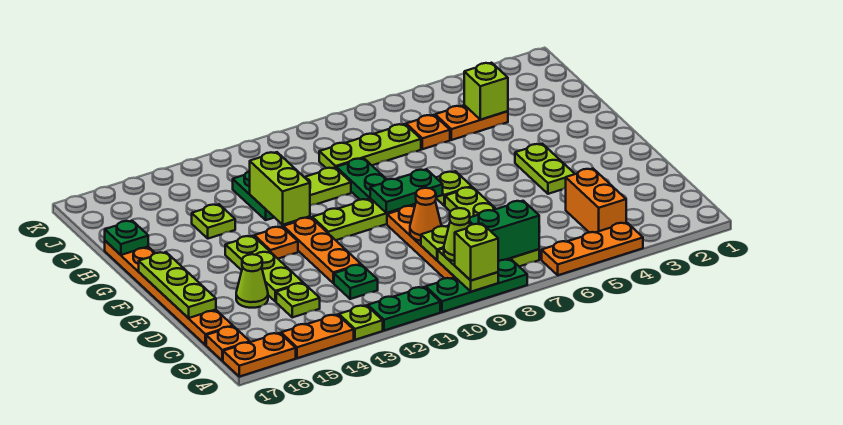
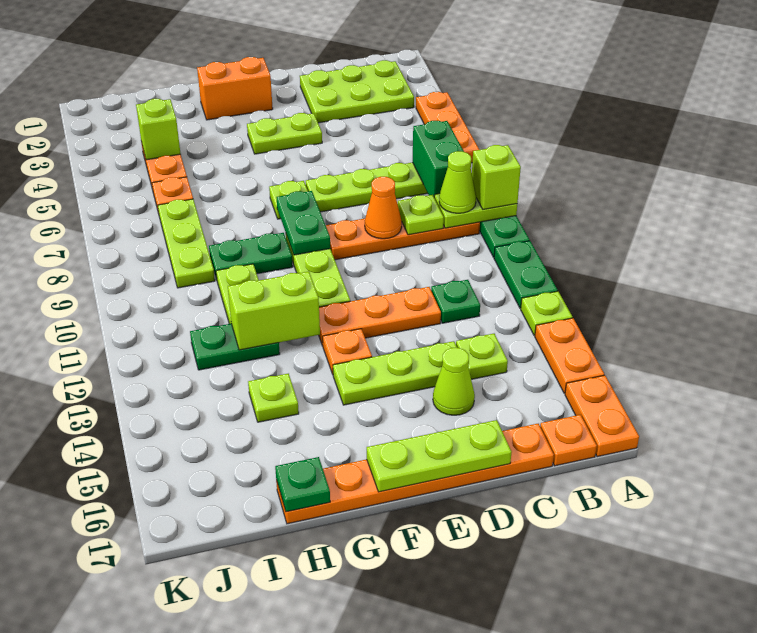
none -> lime plate B2:D3 level 1
orange brick B4:C4 level 1 -> orange brick F2:G2 level 1

